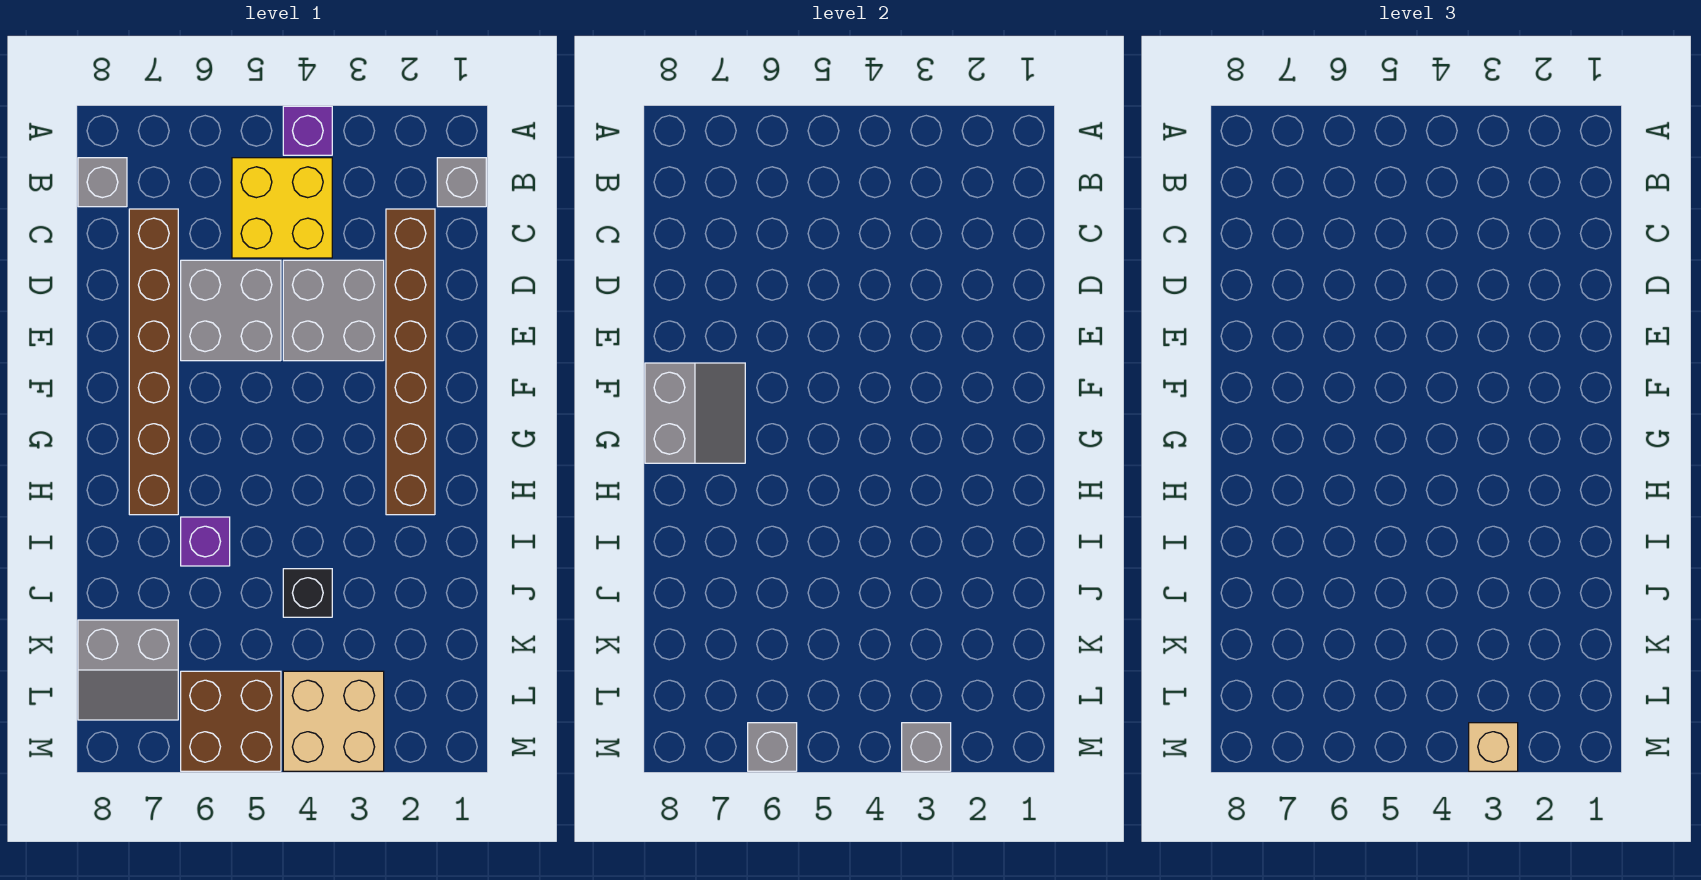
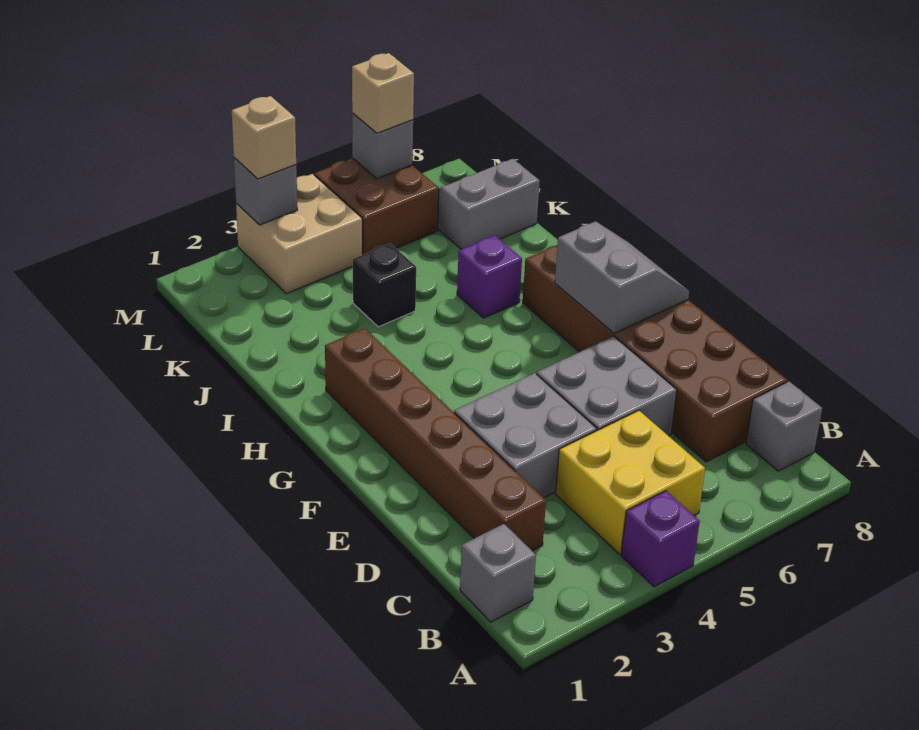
brown brick C7:H7 level 1 -> brown brick C7:H8 level 1
grey slope F7:G8 level 2 top 8 -> grey slope F7:G8 level 2 top 7
none -> tan brick M6 level 3

